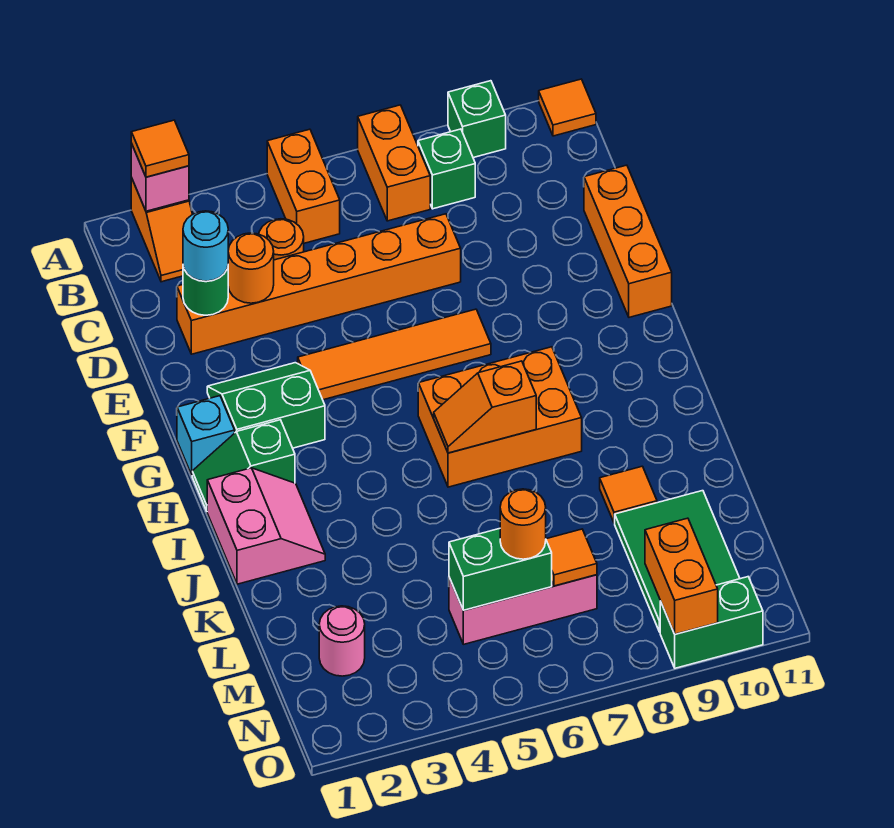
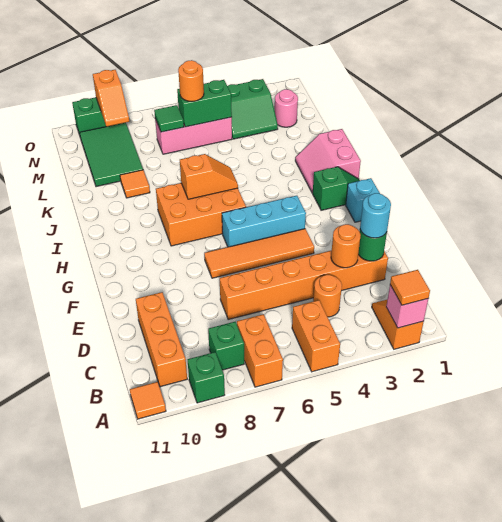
orange brick D11:F11 level 1 -> orange brick B10:D10 level 1
green slope F2:G3 level 1 top G -> green slope M3:N4 level 1 top N
none -> cyan brick G4:G6 level 1
orange tile M7 level 2 -> green tile M7 level 2
orange brick N9:O9 level 2 -> orange slope N9:O9 level 2 top O

